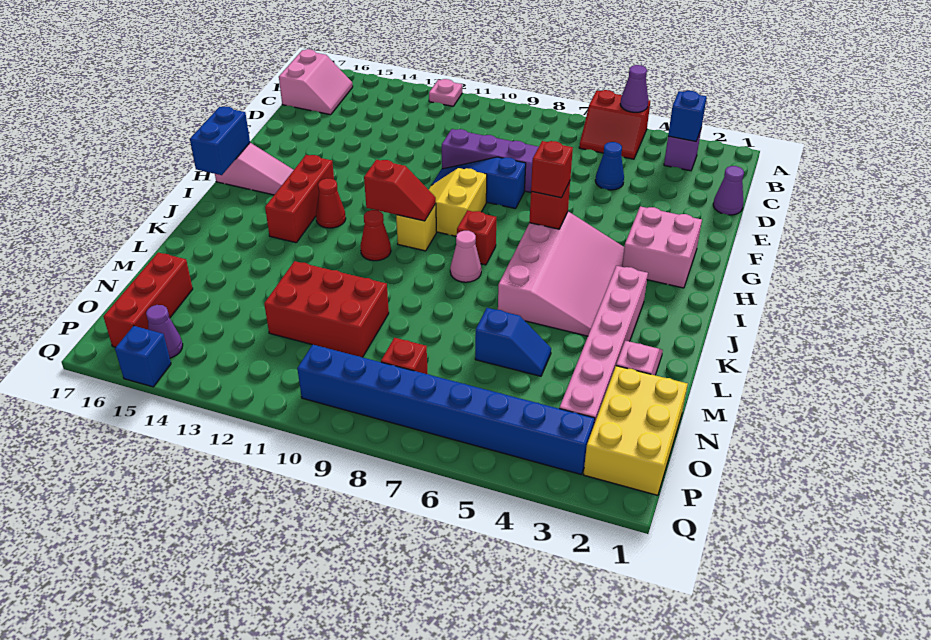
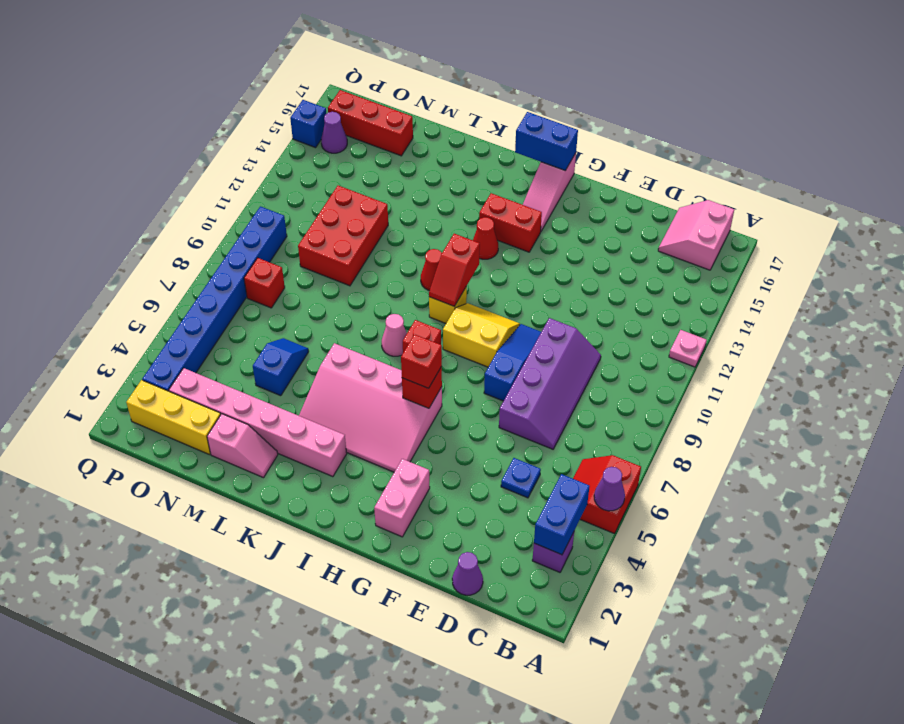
blue brick B3 level 2 -> blue brick B3:B4 level 2
pink slope B16:C17 level 1 top 17 -> pink slope B16:C17 level 1 top B
blue cone D5 level 1 -> blue plate D5 level 1
pink brick G2:H3 level 1 -> pink brick G2:G3 level 1
red brick H14:J14 level 1 -> red brick H14:I14 level 1
blue slope M5:M6 level 1 top 6 -> blue slope M5:M6 level 1 top 5
yellow brick N1:P2 level 1 -> yellow brick N2:P2 level 1

